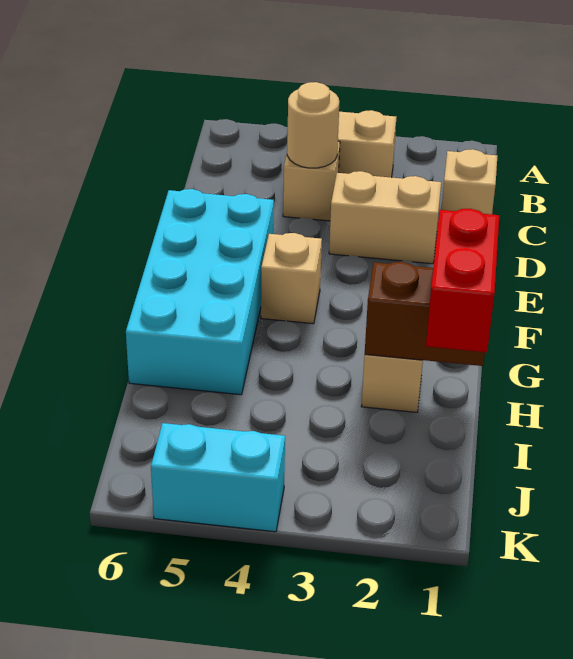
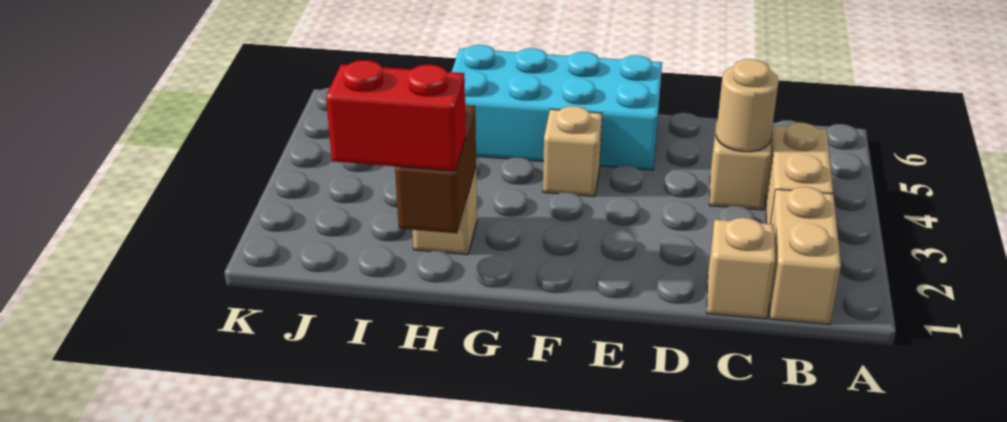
tan brick D2:D3 level 1 -> tan brick B1:B2 level 1
cyan brick K4:K5 level 1 -> none

